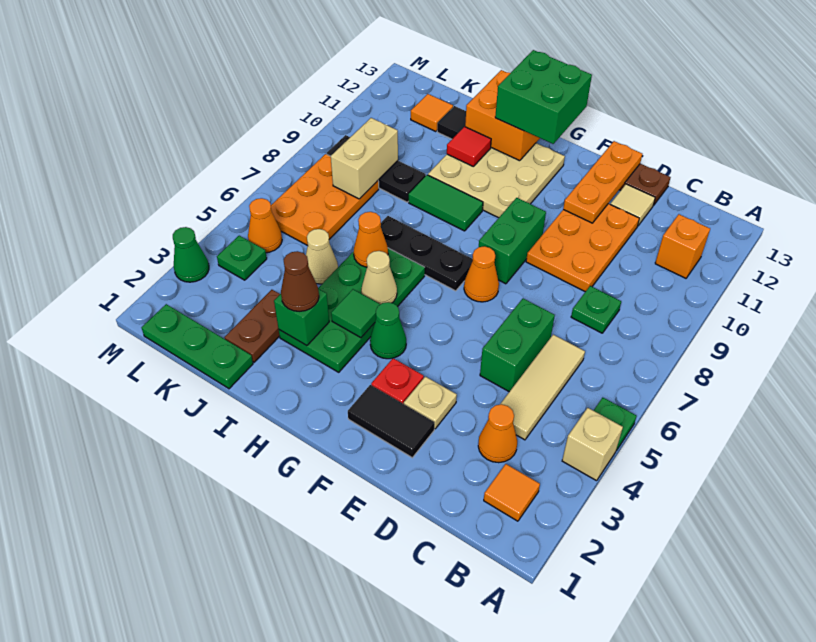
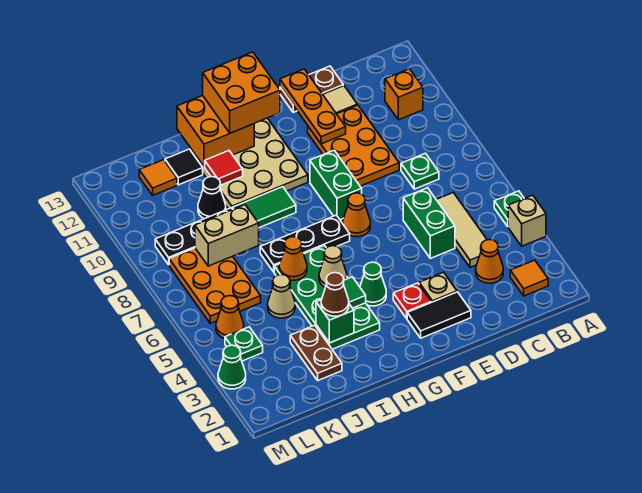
green brick G12:H13 level 3 -> orange brick G12:H13 level 3
green plate J1:L1 level 1 -> none
none -> black cone J10 level 1
tan brick K8:K9 level 2 -> tan brick J8:K8 level 2

